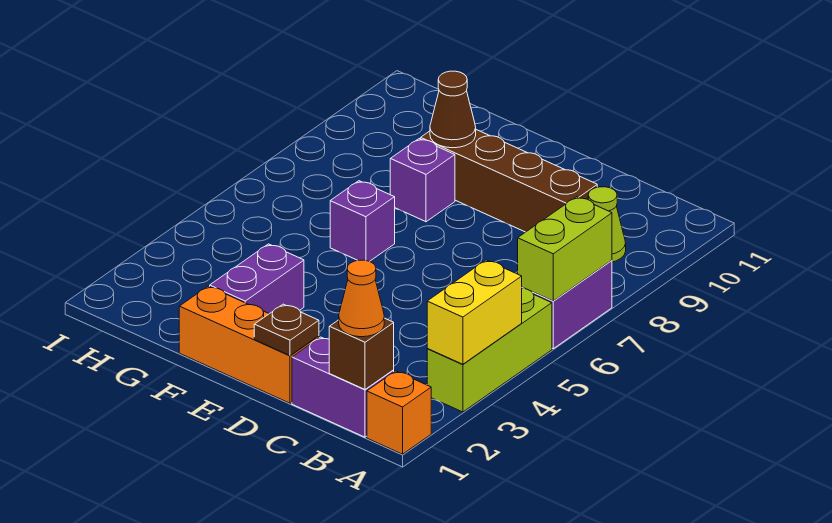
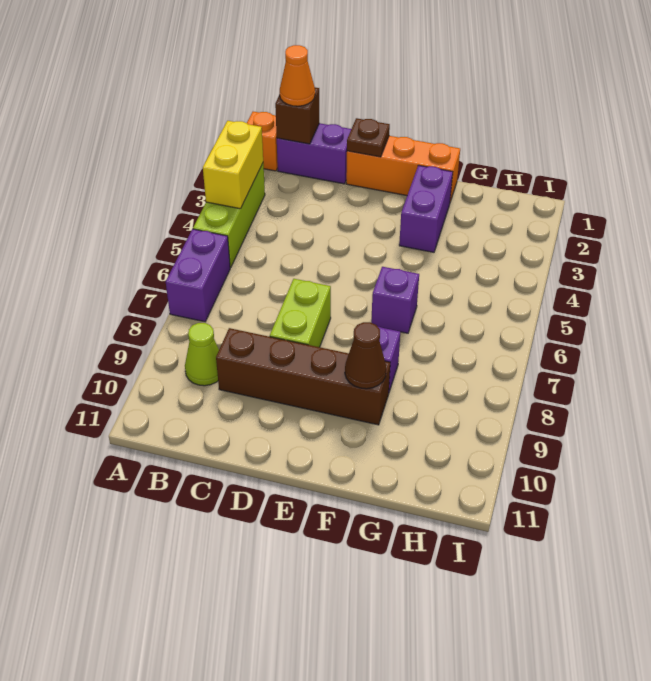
lime brick A6:A7 level 2 -> lime brick D7:D8 level 1

